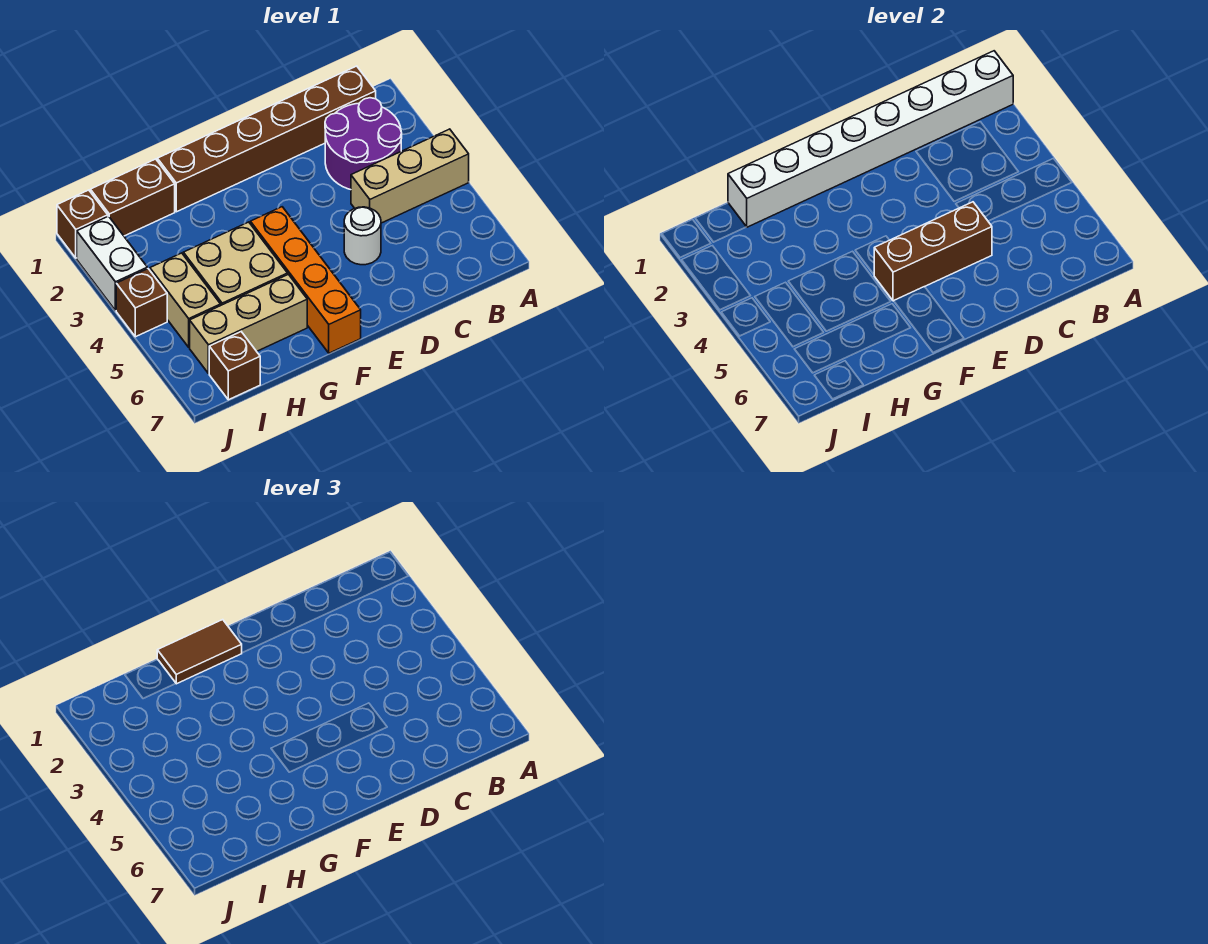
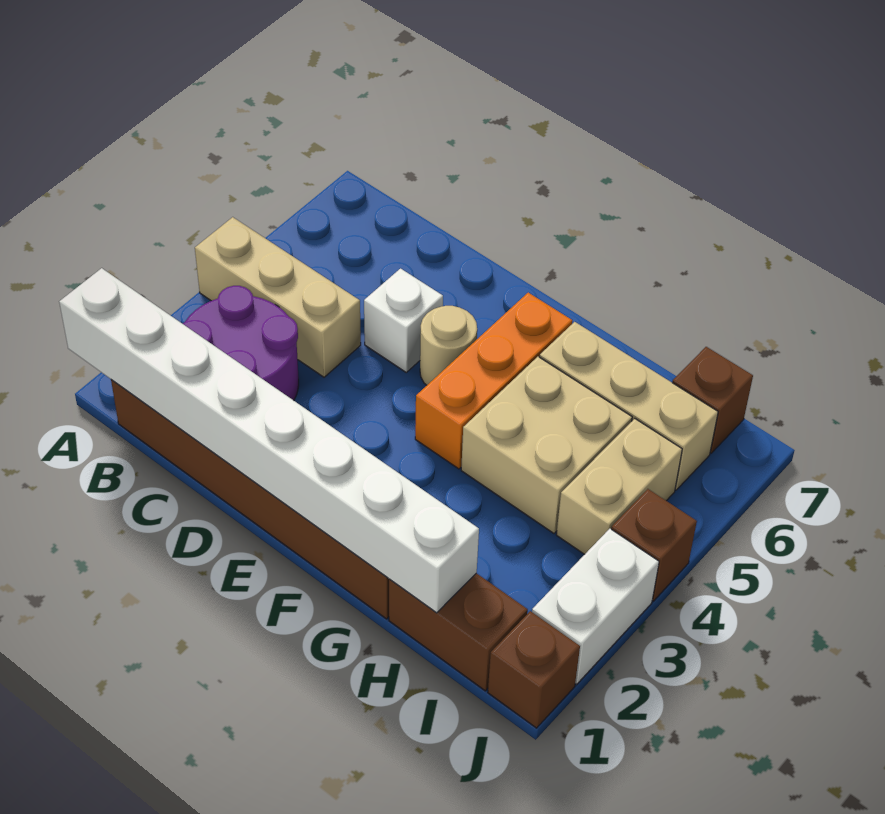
white round brick D5 level 1 -> white brick D5 level 1
brown brick D5:F5 level 2 -> none
none -> tan round brick E5 level 1
brown tile F1:G1 level 3 -> none
orange brick F4:F7 level 1 -> orange brick F4:F6 level 1

